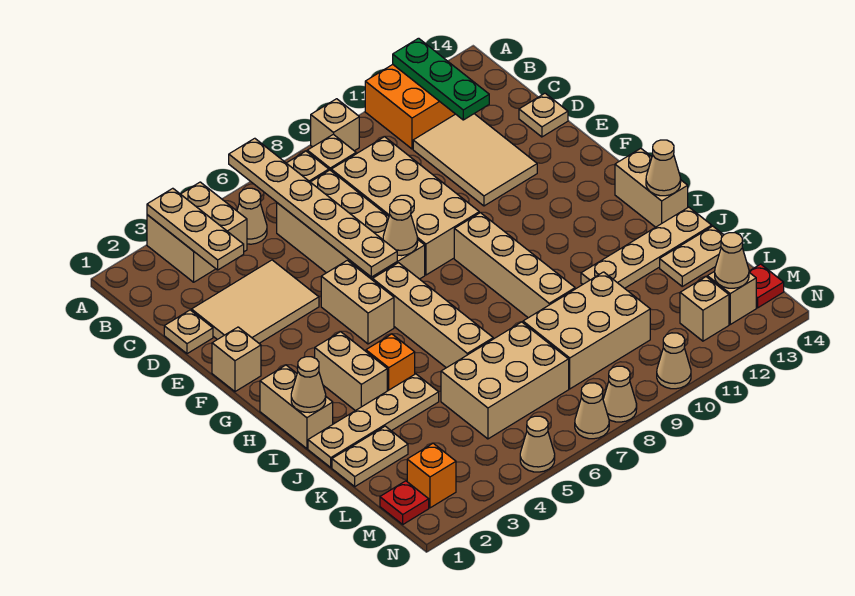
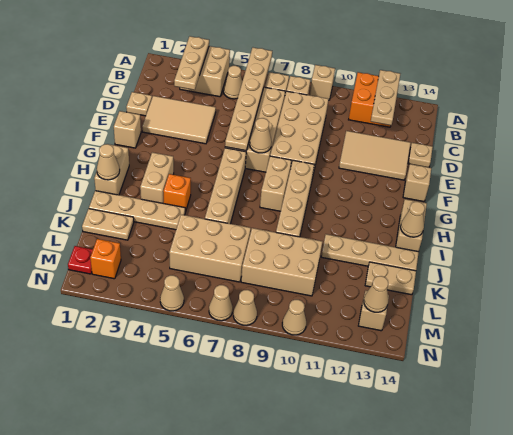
green plate A12:C12 level 2 -> tan plate A12:C12 level 2
tan tile C11:E12 level 1 -> tan tile D11:E13 level 1
tan brick F5:G5 level 1 -> tan brick G8:H8 level 1
tan brick M12 level 1 -> tan brick F14 level 1
red plate M14 level 1 -> none

